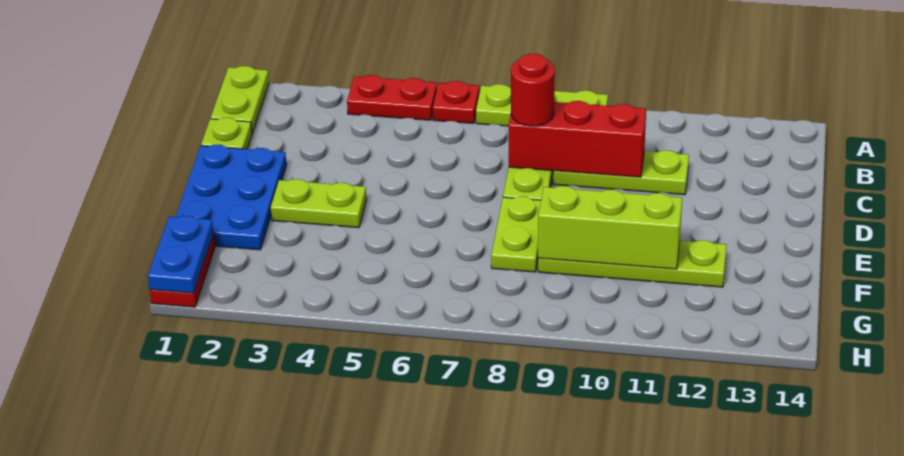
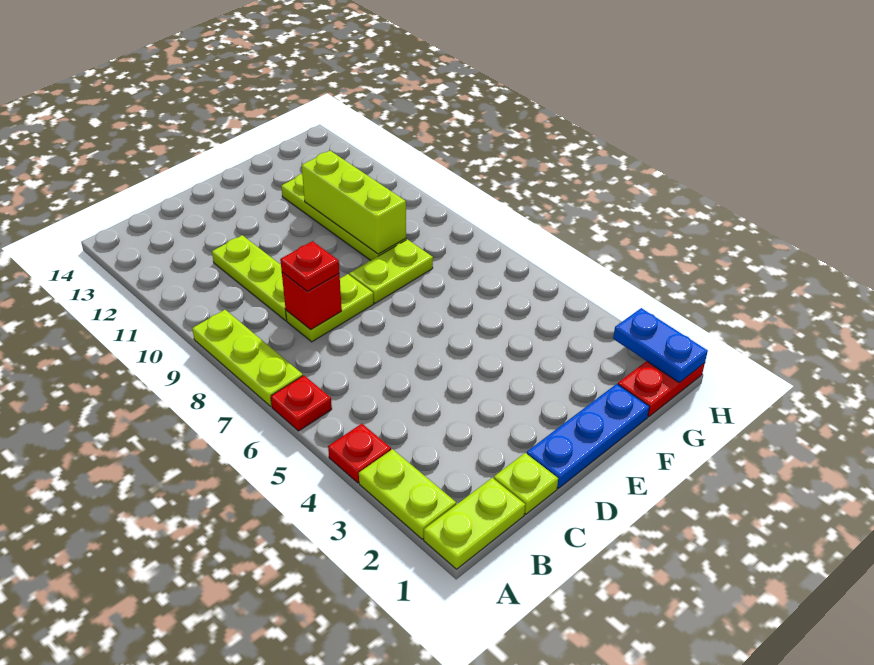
red plate A4:A5 level 1 -> red plate A4 level 1
red brick C8:C10 level 2 -> red brick C8 level 2
red round brick C8 level 3 -> red plate C8 level 3
blue plate D1:F2 level 1 -> blue plate D1:F1 level 1
lime plate E3:E4 level 1 -> lime plate A2:A3 level 1
blue plate G1:H1 level 2 -> blue plate H1:H2 level 2

